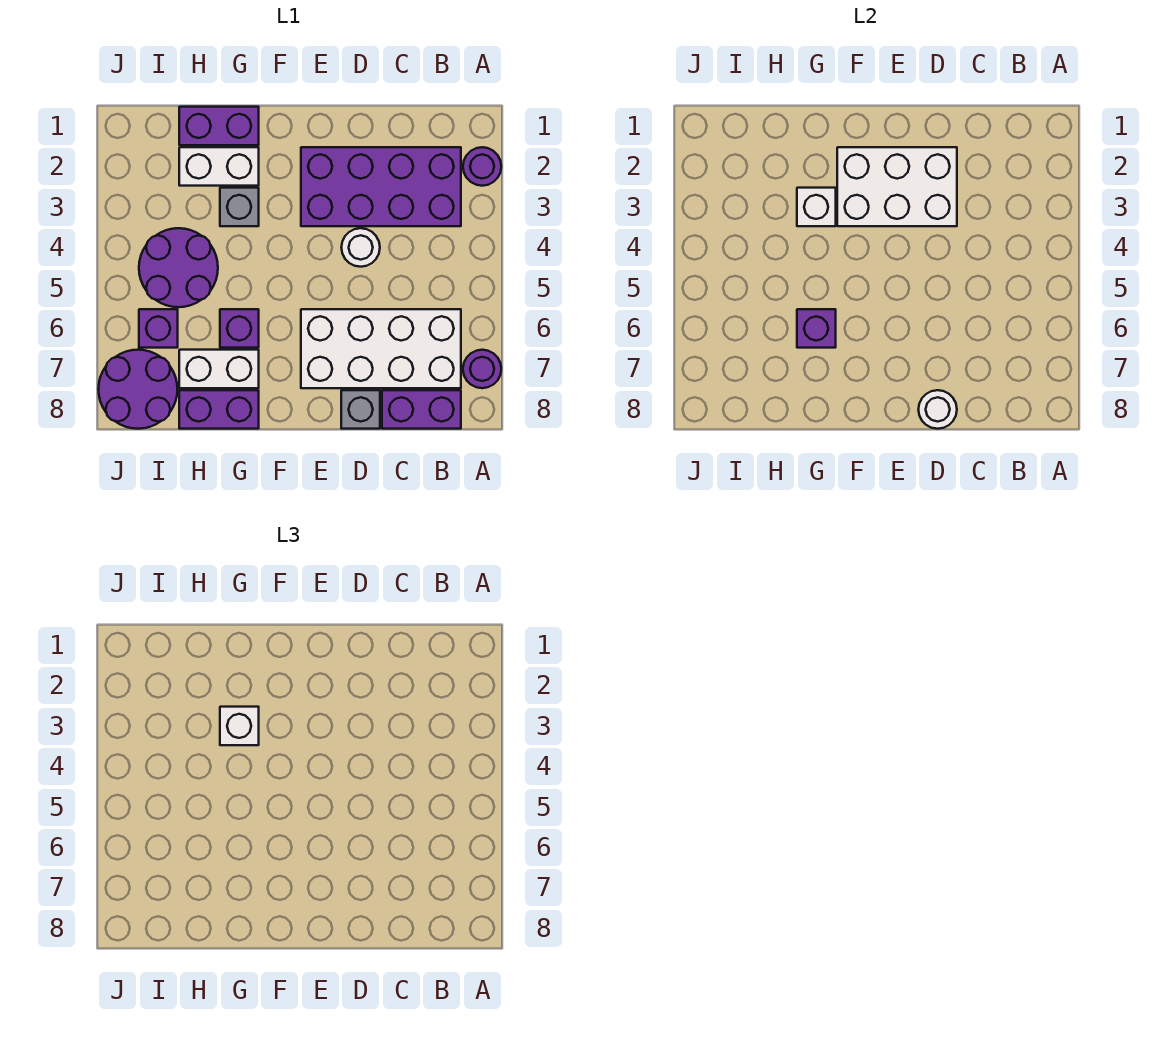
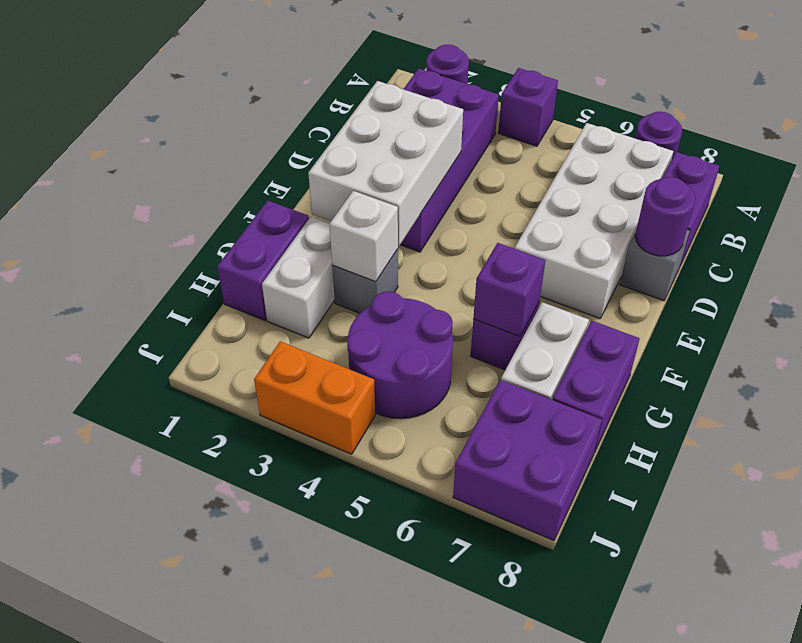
white round brick D4 level 1 -> none
white round brick D8 level 2 -> purple round brick D8 level 2
white brick G3 level 3 -> none
purple brick I6 level 1 -> purple brick A4 level 1
purple round brick I7:J8 level 1 -> purple brick I7:J8 level 1
none -> orange brick J3:J4 level 1

